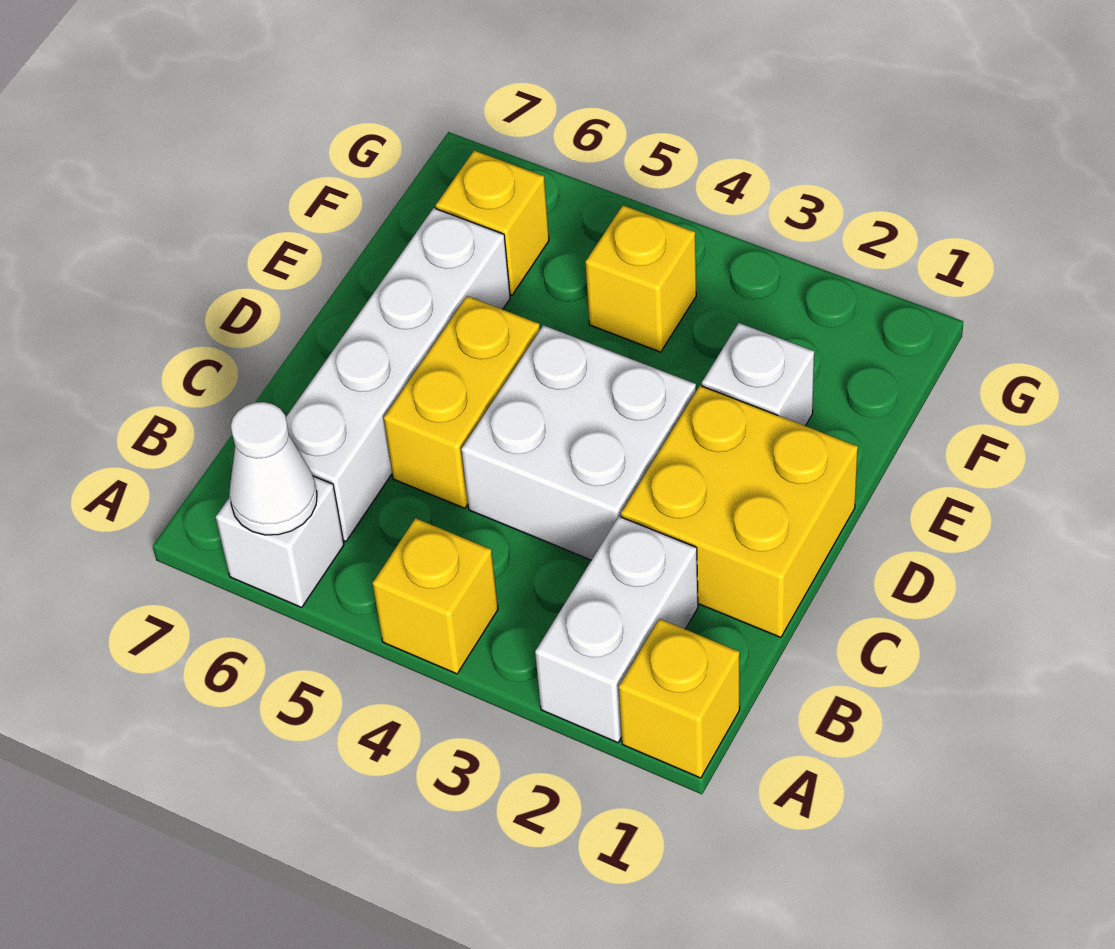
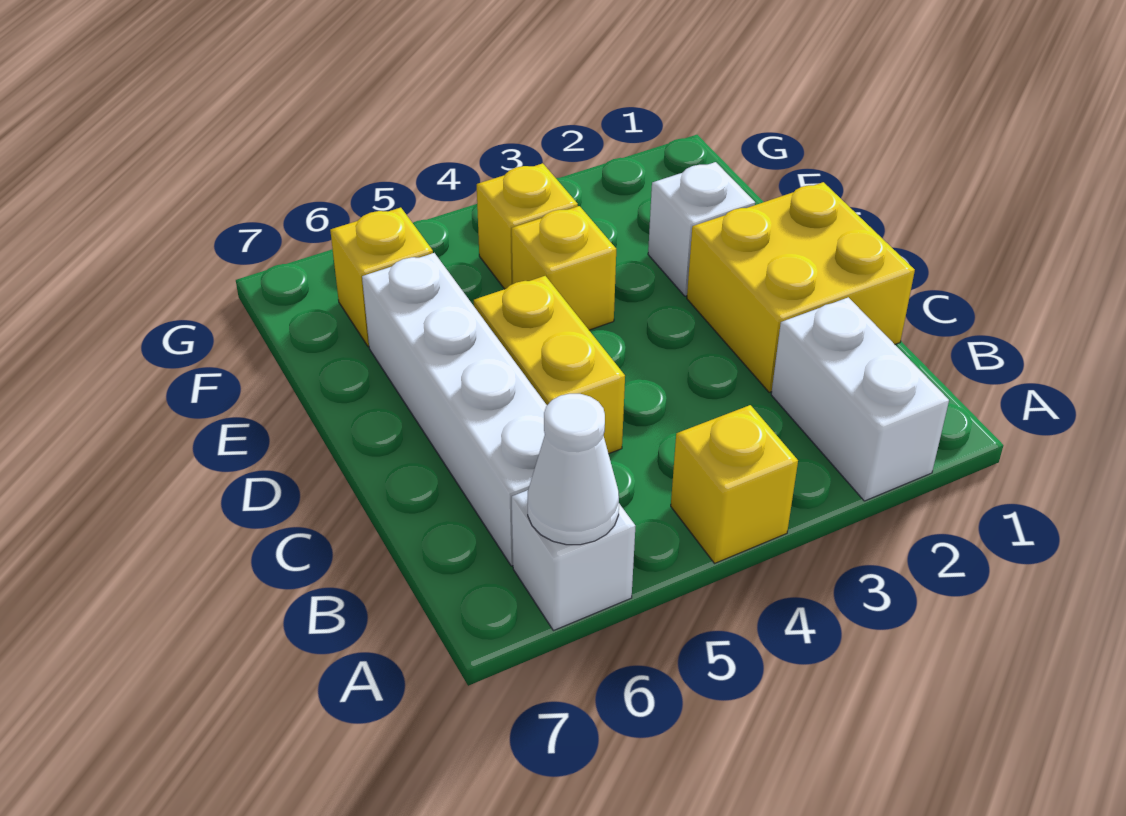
yellow brick A1 level 1 -> yellow brick E4 level 1
white brick C3:D4 level 1 -> none

